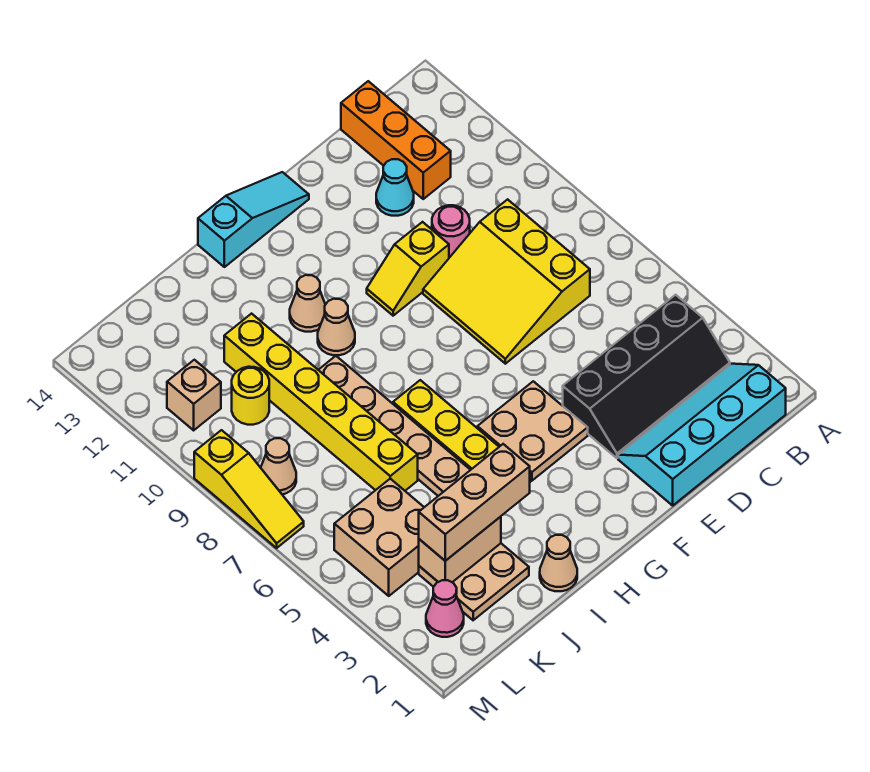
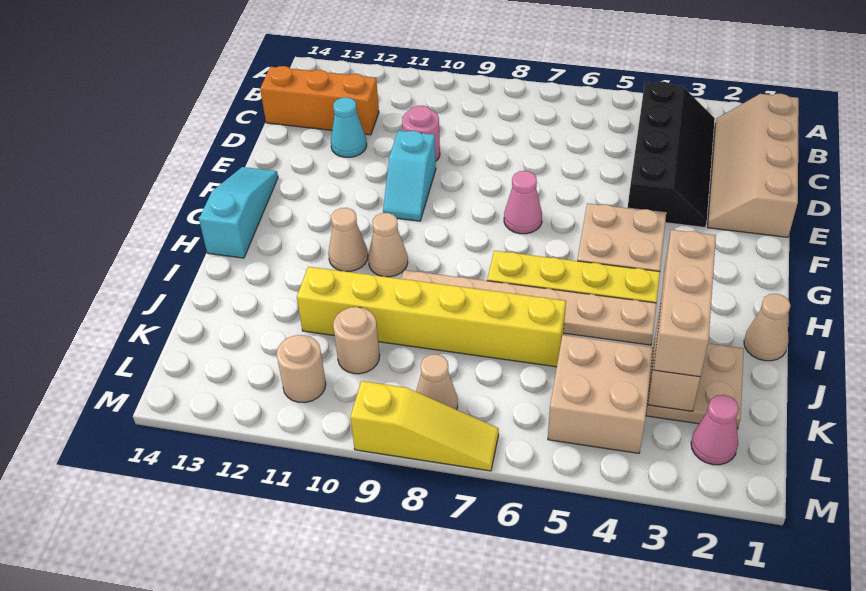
cyan slope B1:E2 level 1 top 1 -> tan slope B1:E2 level 1 top 1
yellow slope C7:E9 level 1 top C -> none
yellow slope E10:F10 level 1 top E -> cyan slope E10:F10 level 1 top E
none -> pink cone F7 level 1
yellow round brick K10 level 1 -> tan round brick K10 level 1
tan brick L11 level 1 -> tan round brick L11 level 1

